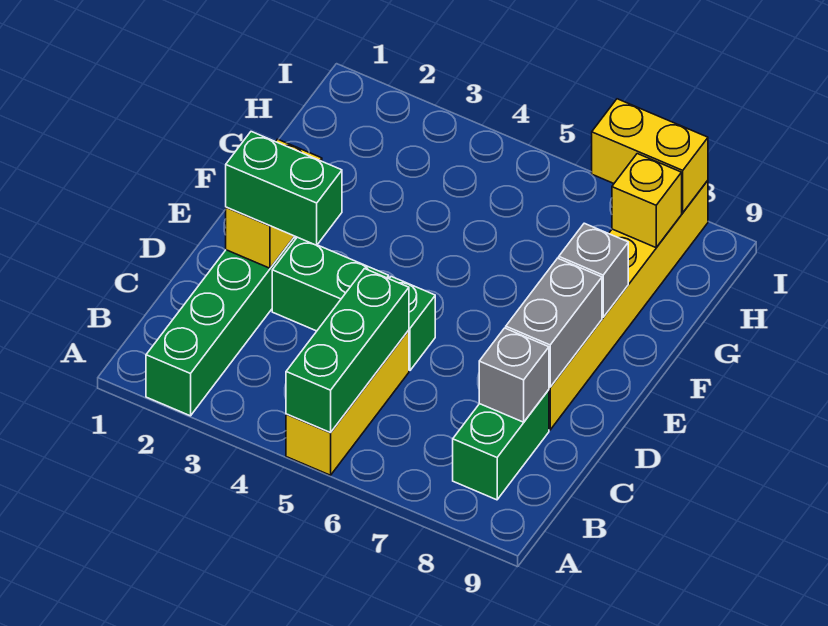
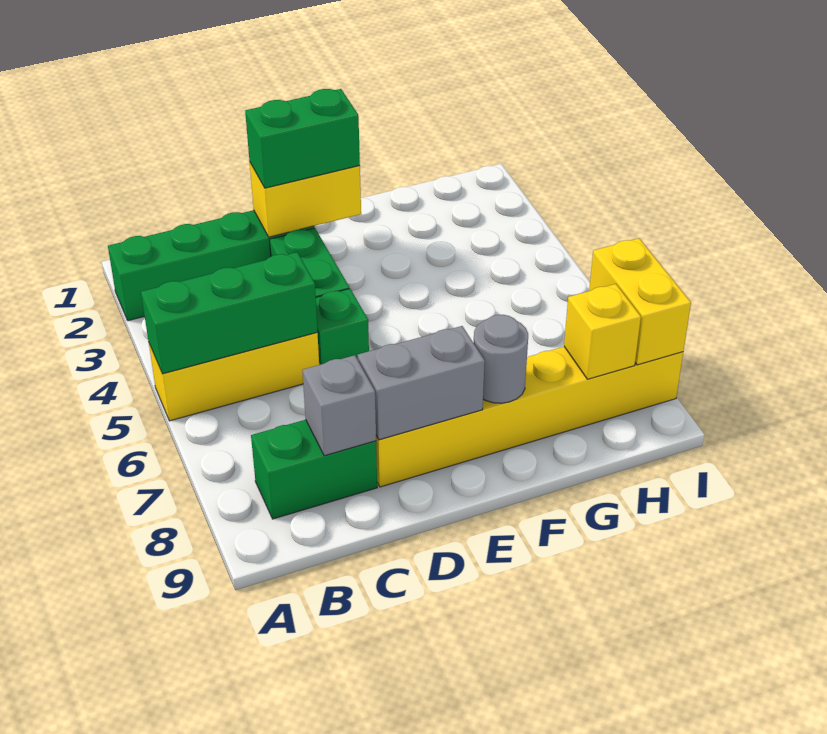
green brick D2:D3 level 3 -> green brick D2:E2 level 3
grey brick F8 level 2 -> grey round brick F8 level 2

